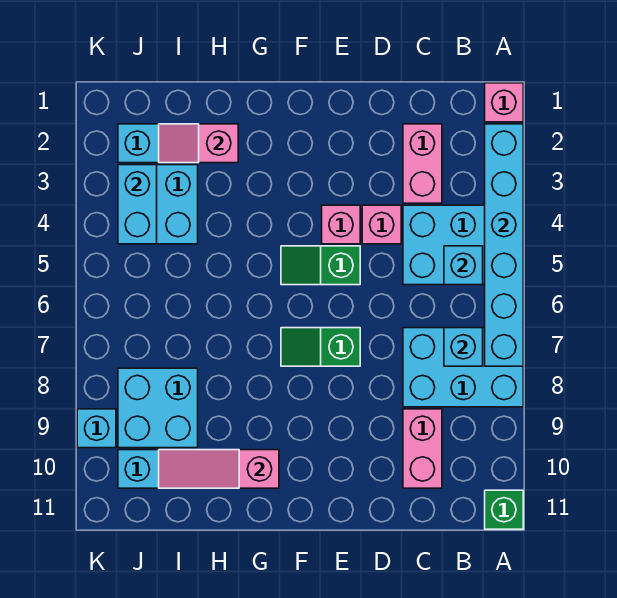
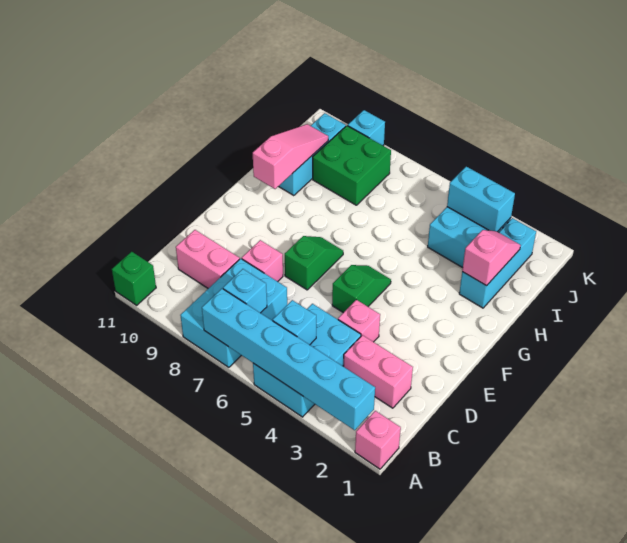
pink brick E4 level 1 -> pink brick D8 level 1
cyan brick I8:J9 level 1 -> green brick I8:J9 level 1

